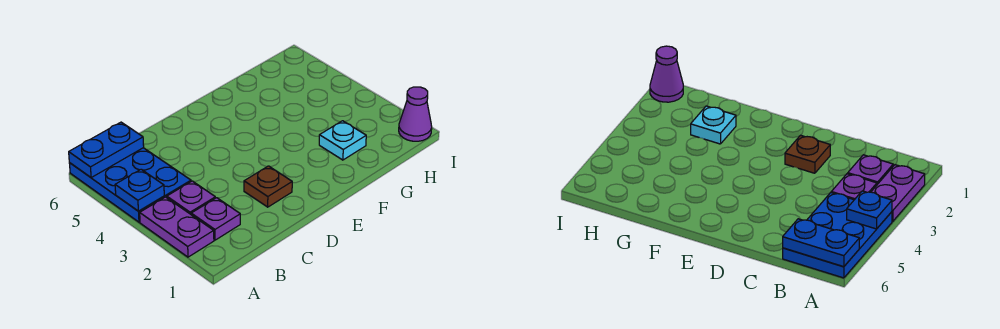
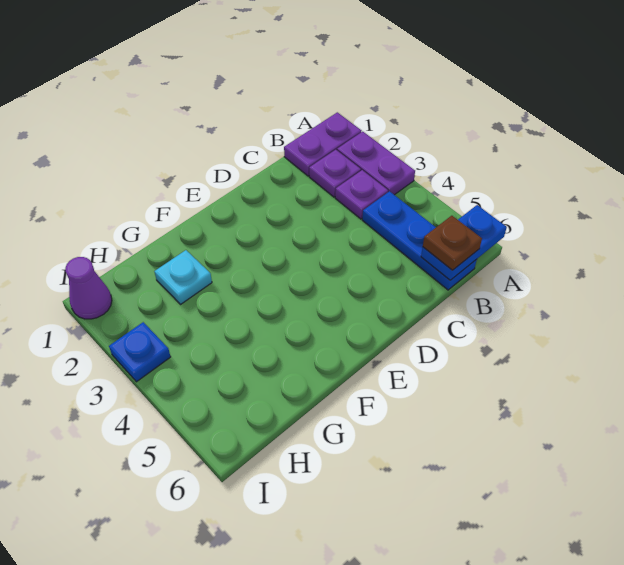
none -> purple plate A1:B1 level 1
blue plate A4:B6 level 1 -> blue plate B4:B6 level 1
blue plate A4 level 2 -> blue plate I3 level 1
brown plate D2 level 1 -> brown plate B6 level 3

